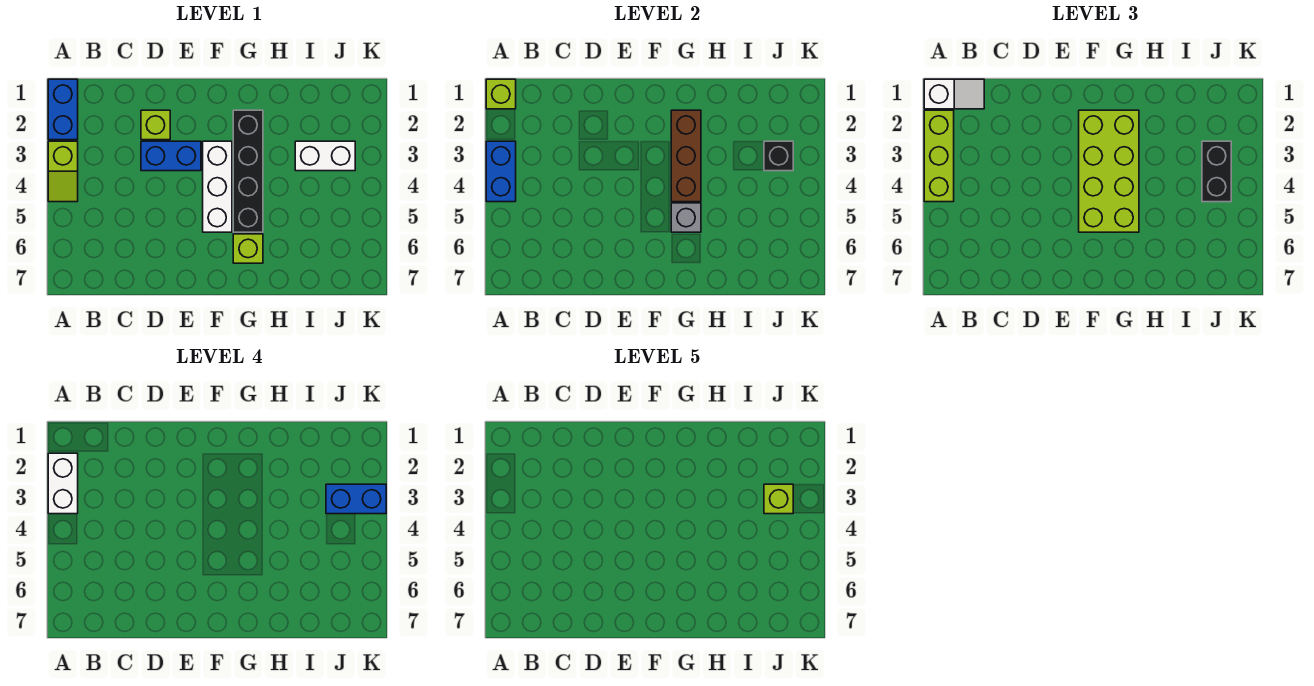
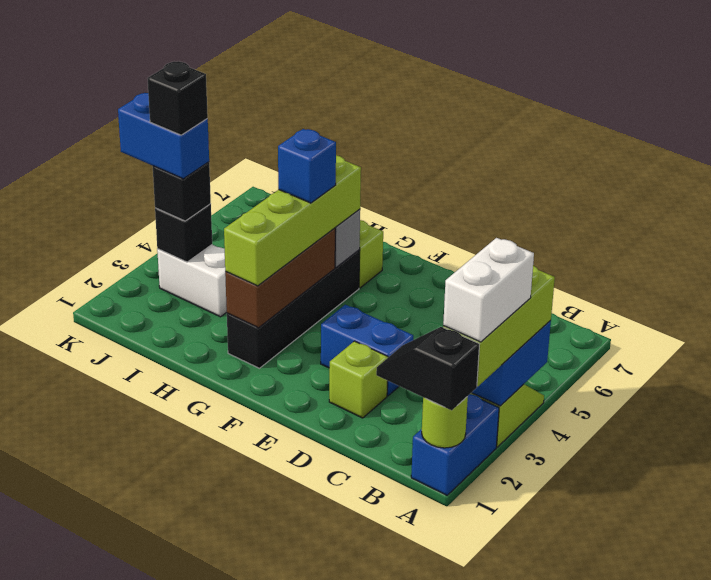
lime brick A1 level 2 -> lime round brick A1 level 2
white slope A1:B1 level 3 top A -> black slope A1:B1 level 3 top A
lime brick F2:G5 level 3 -> lime brick G2:G5 level 3
white brick F3:F5 level 1 -> none
none -> blue brick G4 level 4
black brick J3:J4 level 3 -> black brick J3 level 3
lime brick J3 level 5 -> black brick J3 level 5

